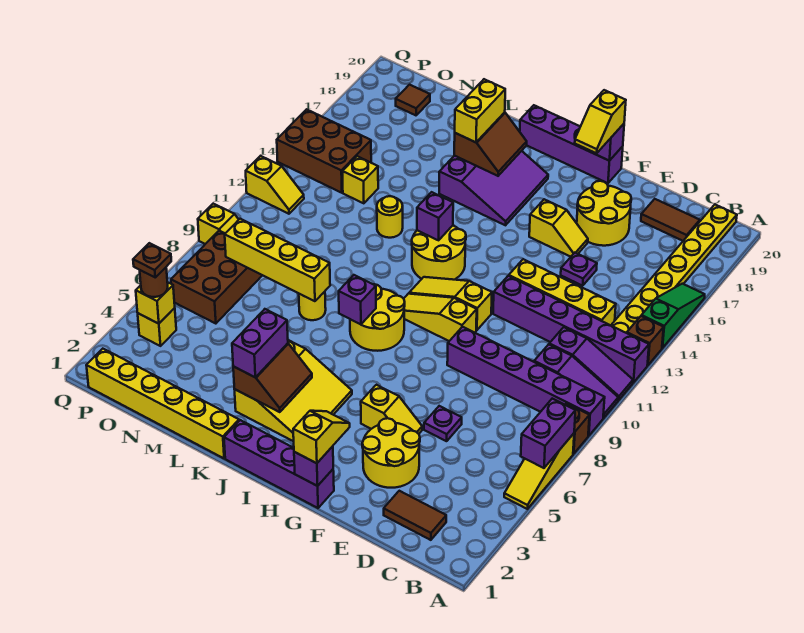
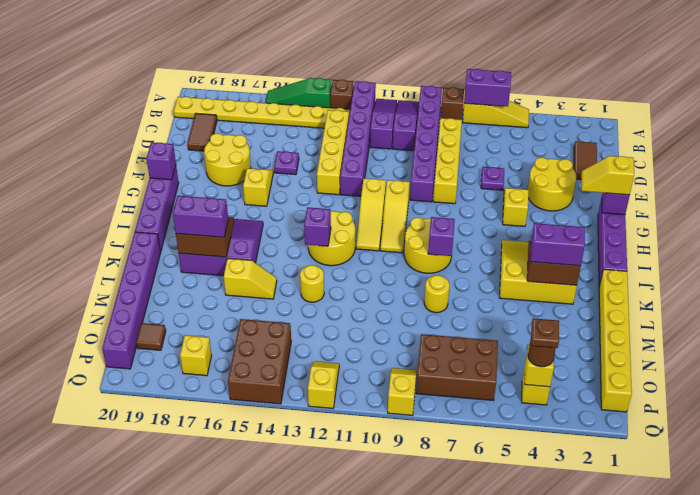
yellow slope G19:G20 level 3 top 20 -> yellow slope L15:L16 level 1 top 16
yellow brick K17:K18 level 3 -> purple brick K17:K18 level 3
none -> purple brick K20:P20 level 1
yellow brick L8:O8 level 2 -> yellow brick C8:F8 level 1
yellow brick N14 level 1 -> yellow brick P17 level 1

